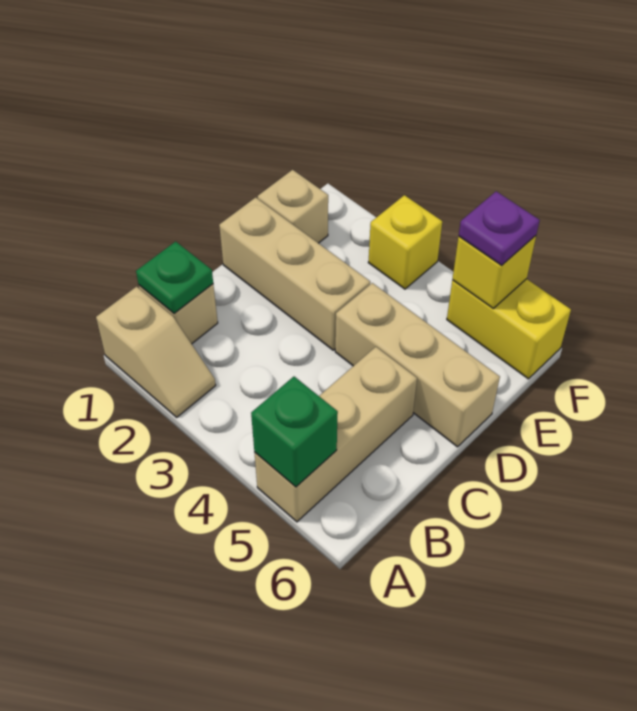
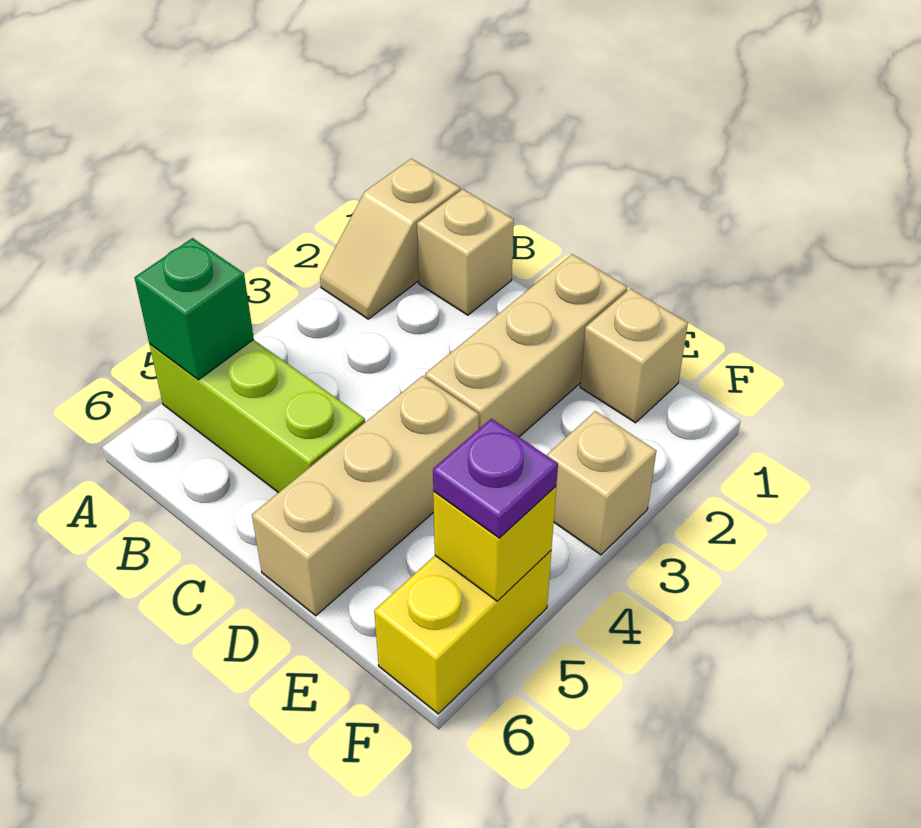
tan brick A5:C5 level 1 -> lime brick A5:C5 level 1
green plate B1 level 2 -> none
yellow brick F3 level 1 -> tan brick F3 level 1

